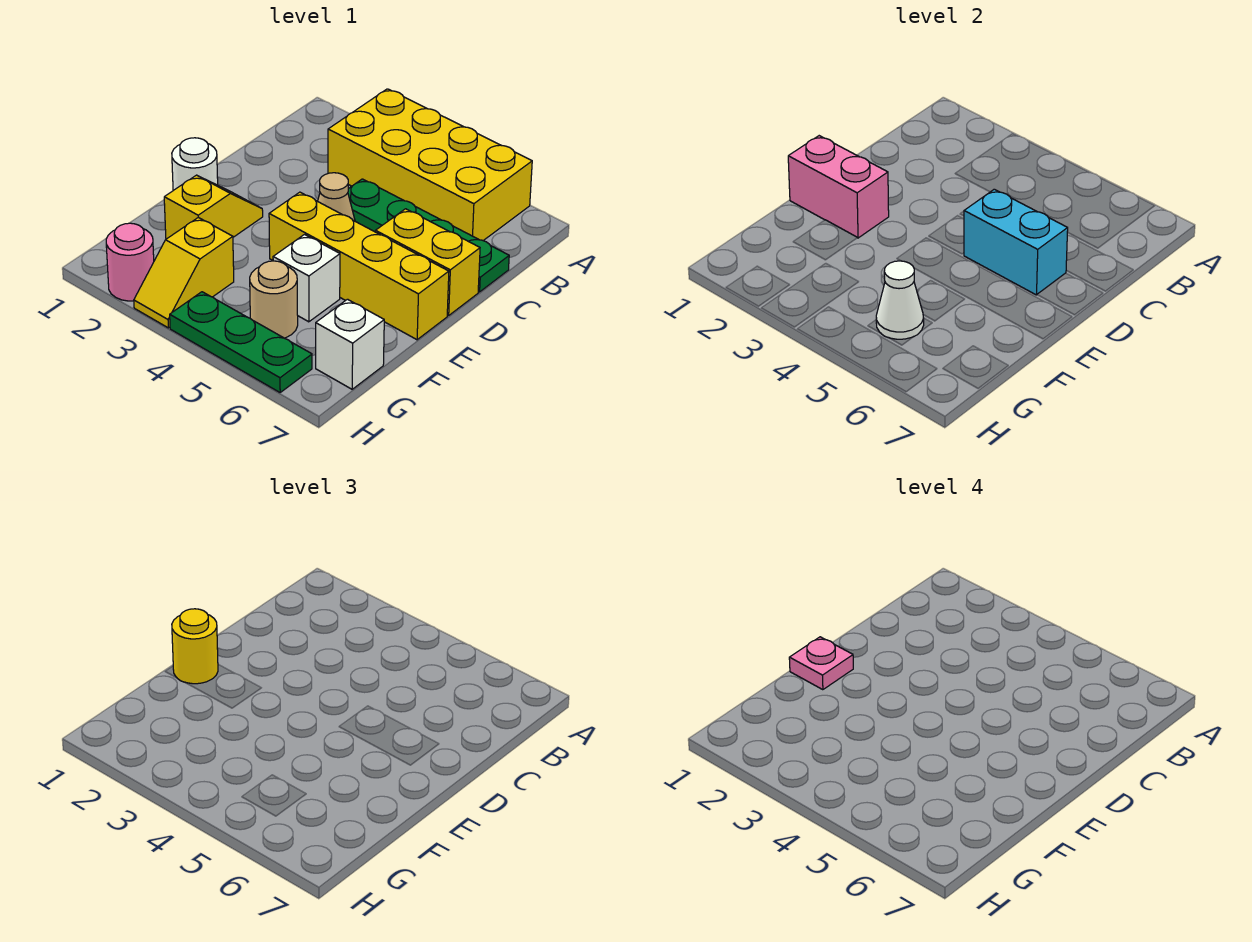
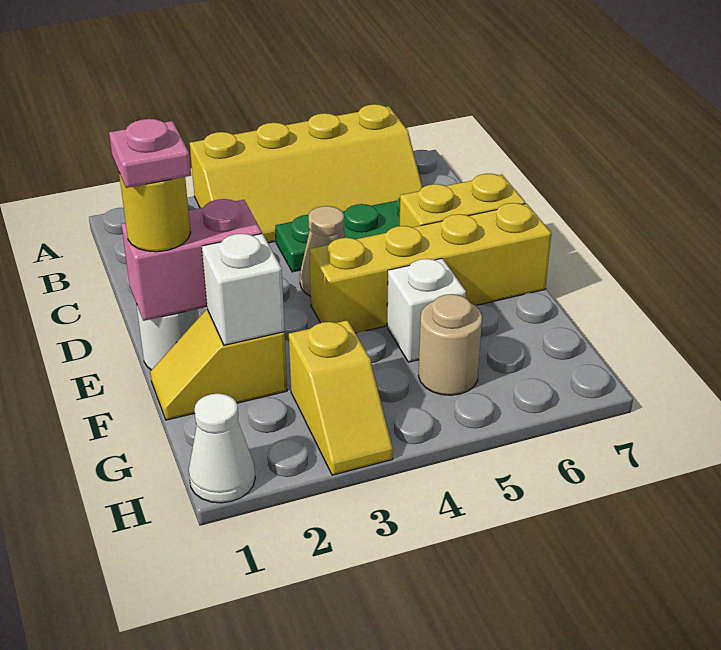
yellow brick A3:B6 level 1 -> yellow slope A3:B6 level 1 top A
cyan brick D5:D6 level 2 -> none
yellow slope E2:F2 level 1 top F -> yellow slope F1:F2 level 1 top 2
white cone G5 level 2 -> white cone H1 level 1
white brick G7 level 1 -> white brick F2 level 2
pink round brick H2 level 1 -> none
green plate H4:H6 level 1 -> none

